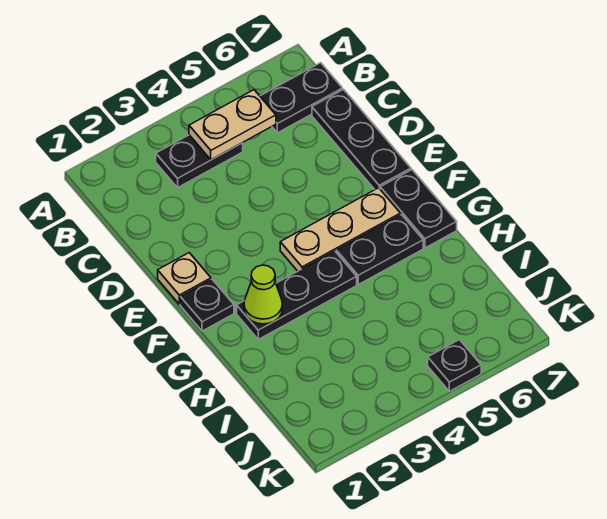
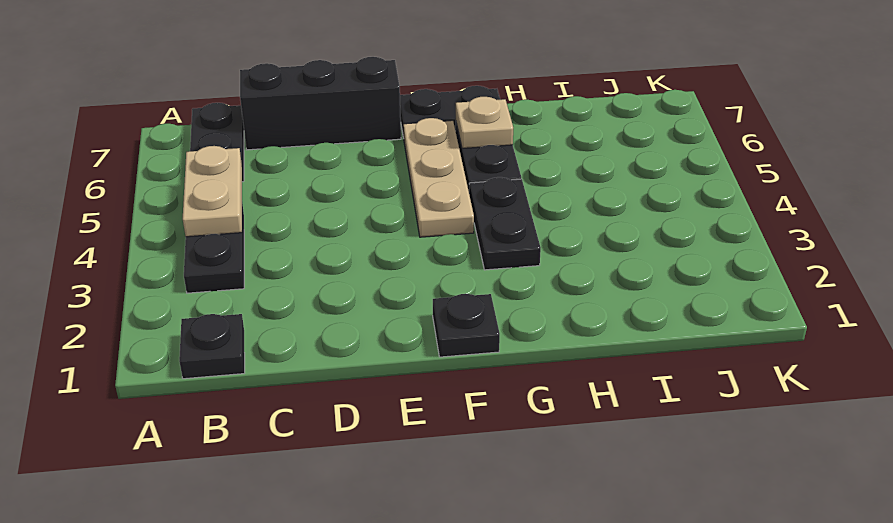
black plate C7:E7 level 1 -> black brick C7:E7 level 1
tan plate E1 level 1 -> tan plate G6 level 2
black plate G2:G4 level 1 -> black plate G3:G4 level 1
lime cone G2 level 2 -> none
black plate K5 level 1 -> black plate B1 level 1

